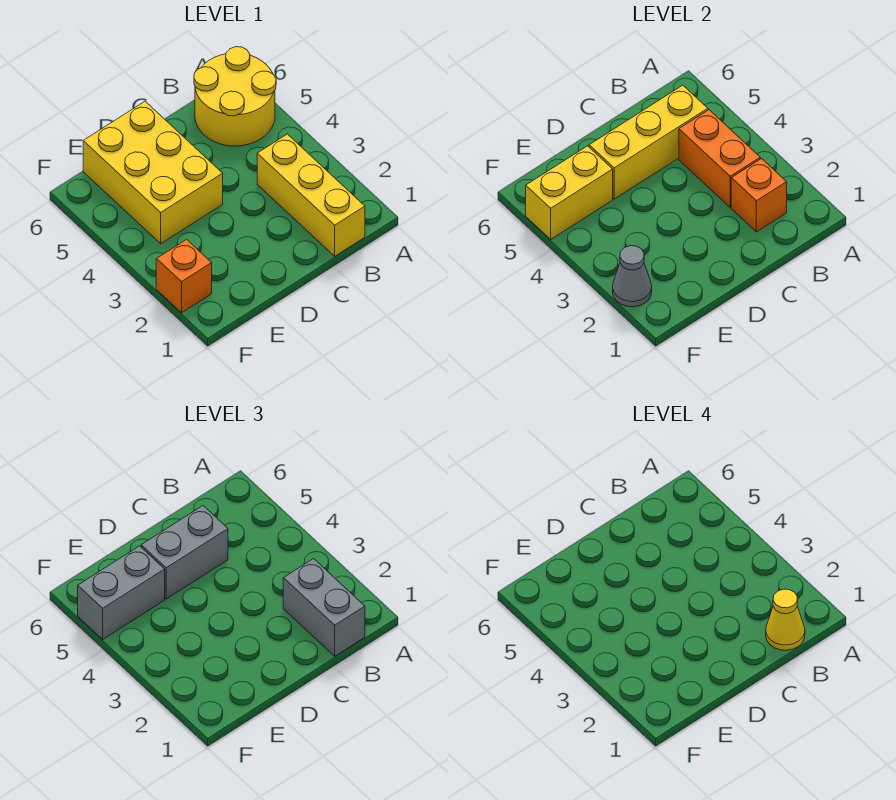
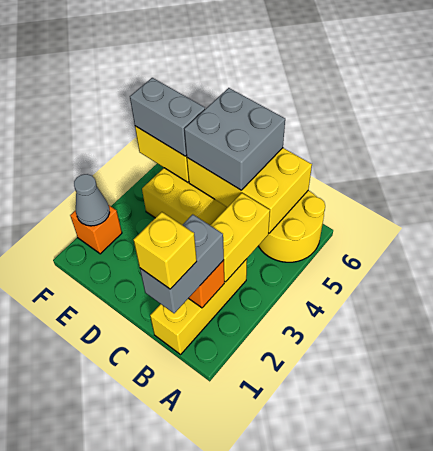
yellow cone B1 level 4 -> yellow brick B1 level 4
orange brick B3:B4 level 2 -> yellow brick B3:B4 level 2
yellow brick B5:D5 level 2 -> yellow brick B5:D6 level 2
grey brick C5:D5 level 3 -> grey brick C5:D6 level 3

